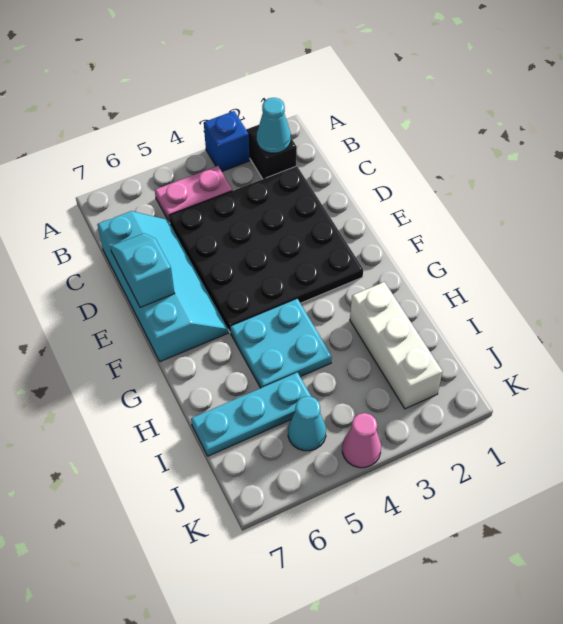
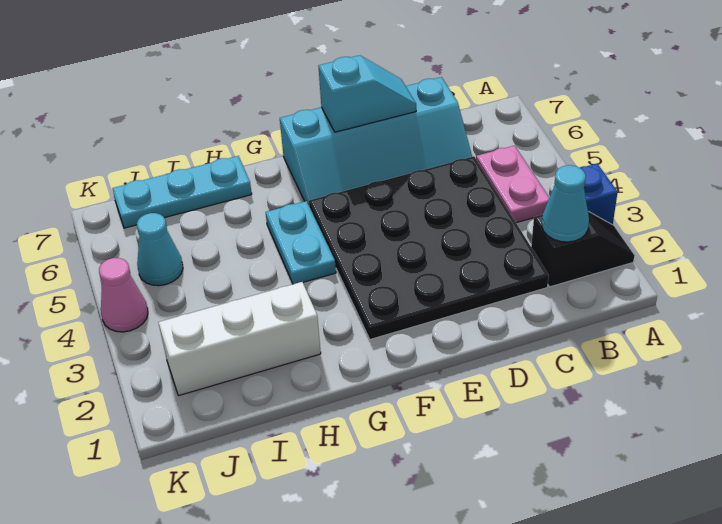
cyan plate G4:H5 level 1 -> cyan plate G4:G5 level 1
cyan plate I5:I7 level 1 -> cyan plate H7:J7 level 1

